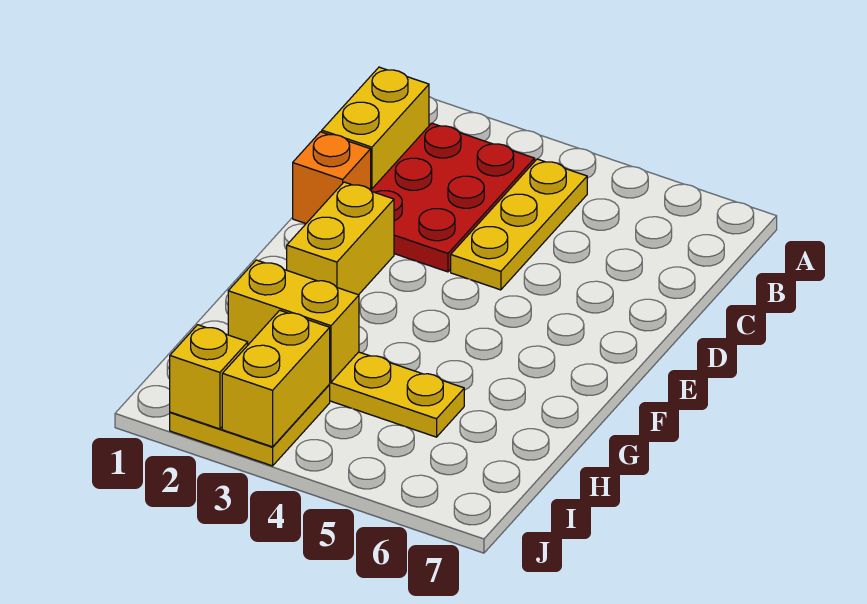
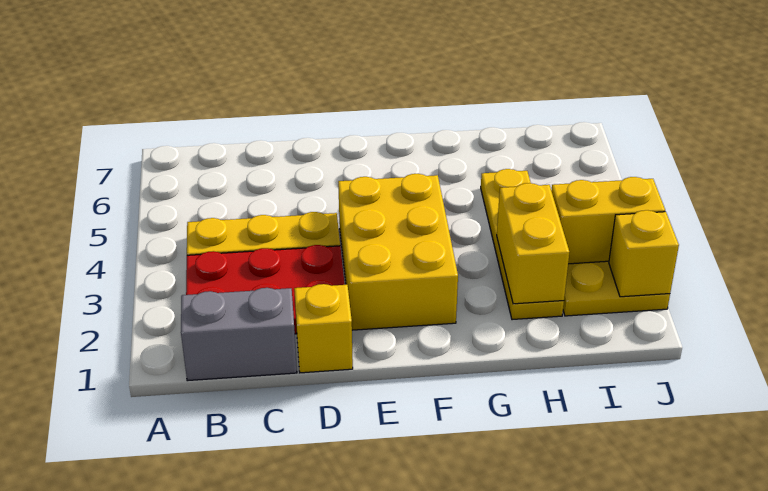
yellow brick B1:C1 level 1 -> grey brick B1:C1 level 1
orange brick D1 level 1 -> yellow brick D1 level 1
yellow brick E2:F2 level 1 -> yellow brick E2:F4 level 1

